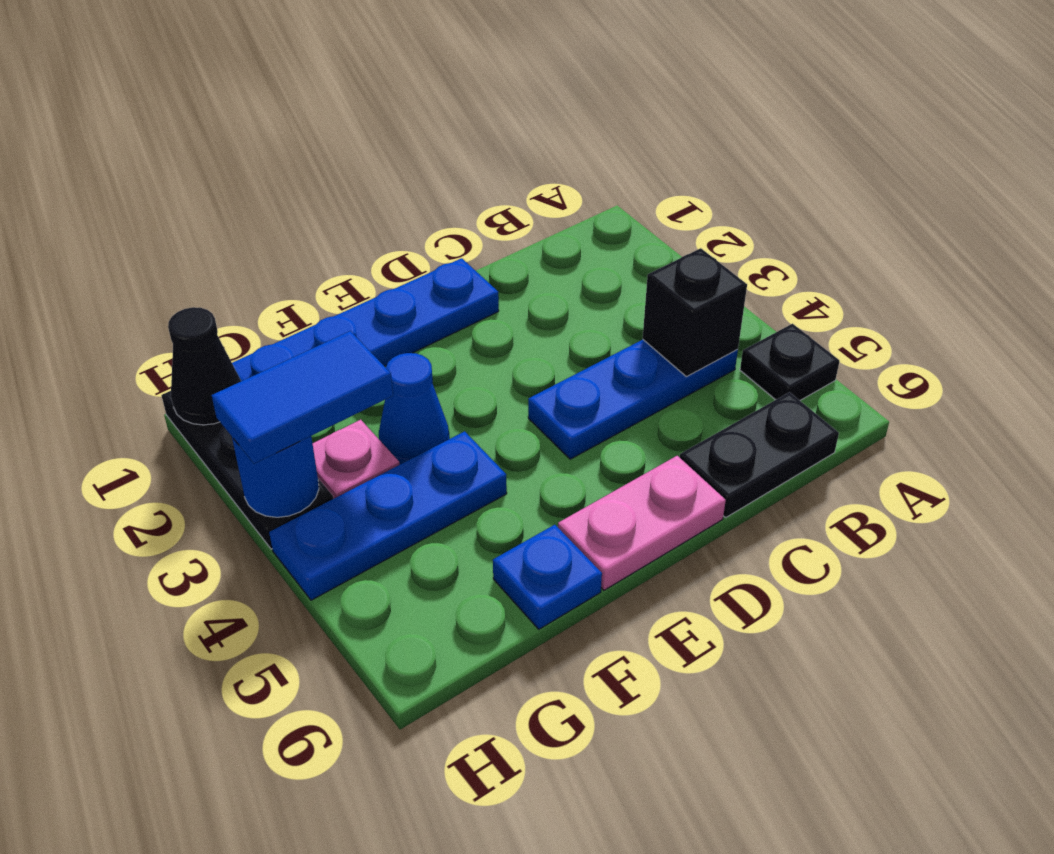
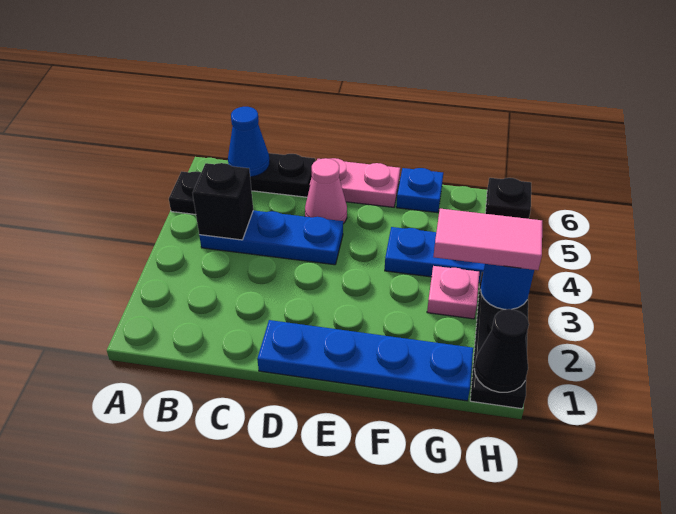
none -> pink cone D5 level 1
blue cone F3 level 1 -> blue cone B6 level 2
blue tile G3:H3 level 3 -> pink tile G3:H3 level 3
none -> black plate H6 level 1

